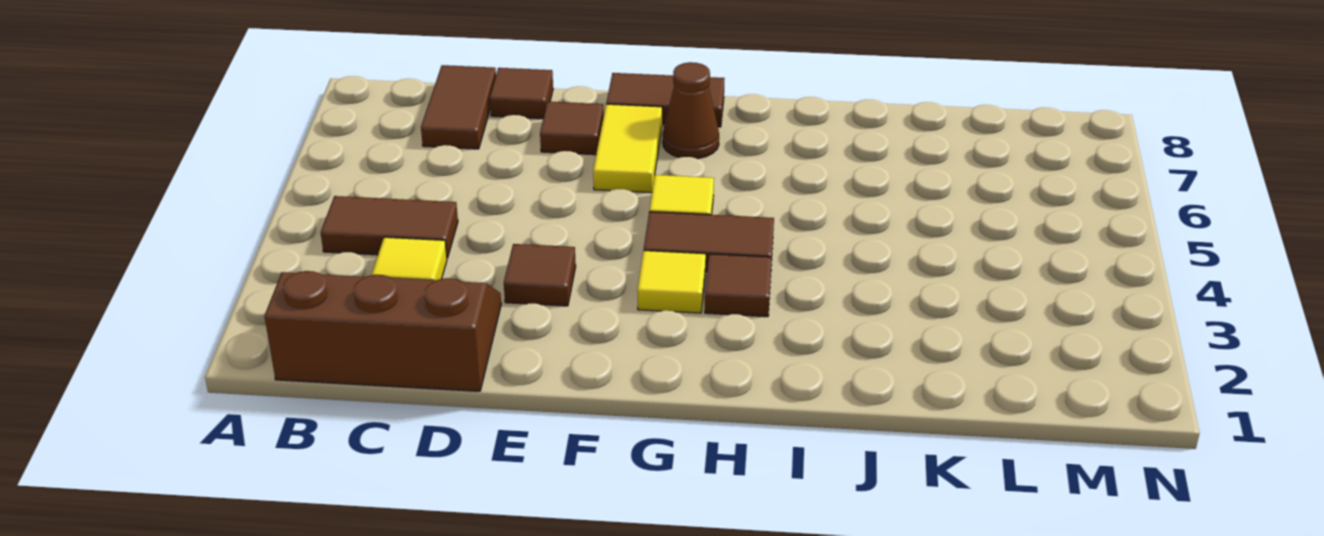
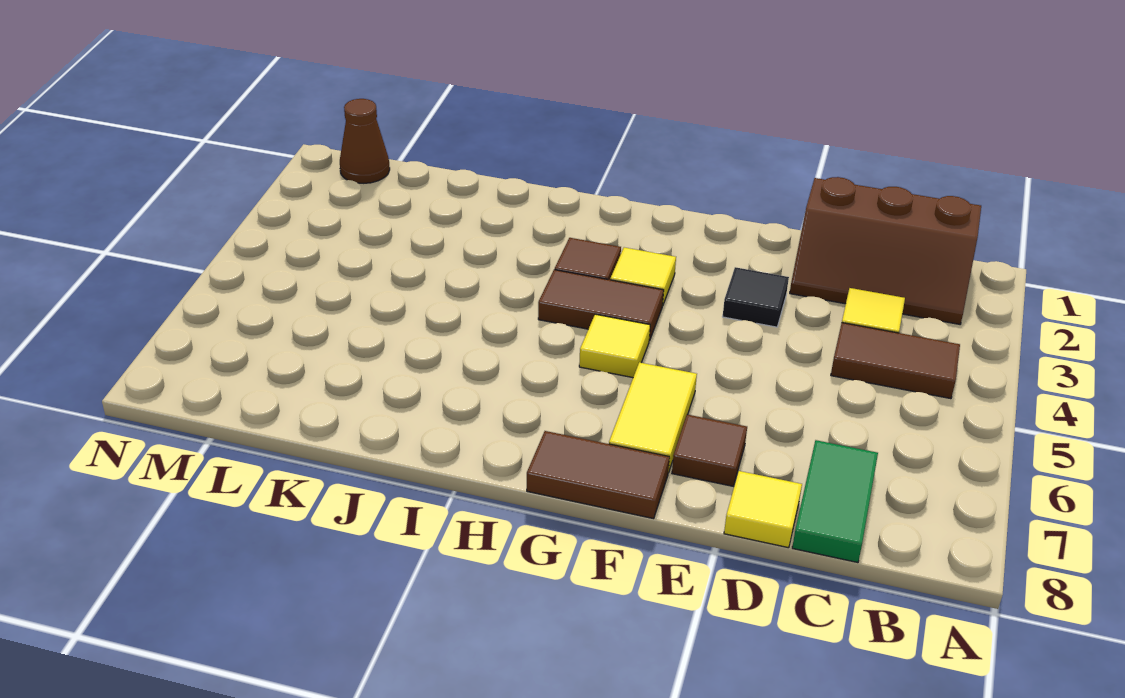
brown tile C7:C8 level 1 -> green tile C7:C8 level 1
brown tile D8 level 1 -> yellow tile D8 level 1
brown tile E3 level 1 -> black tile E3 level 1
brown cone G7 level 1 -> brown cone M1 level 1

